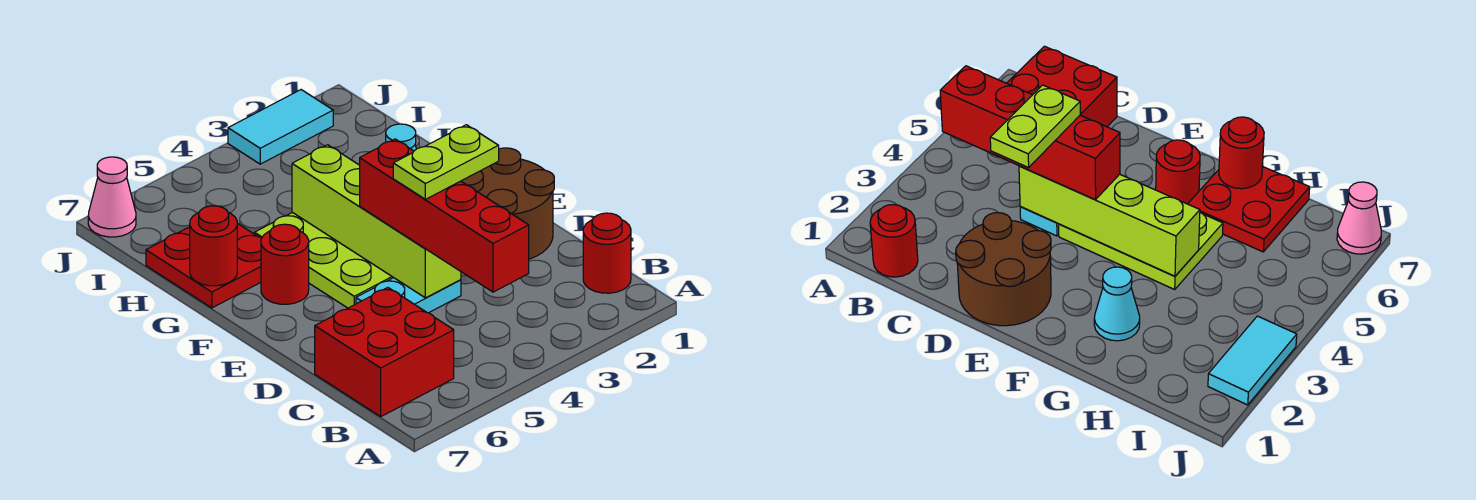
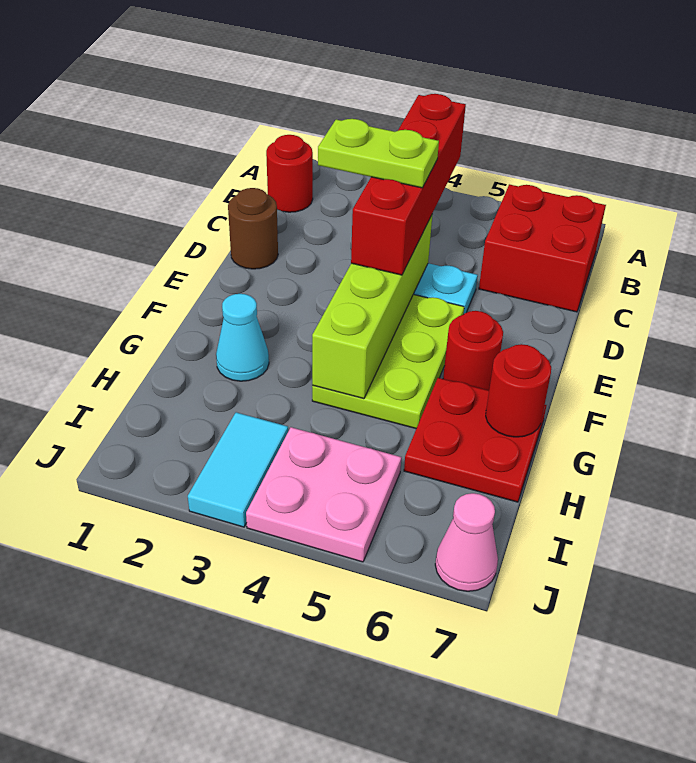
brown round brick D1:E2 level 1 -> brown round brick D1 level 1
none -> pink plate I4:J5 level 1
cyan tile J2:J3 level 1 -> cyan tile I3:J3 level 1

